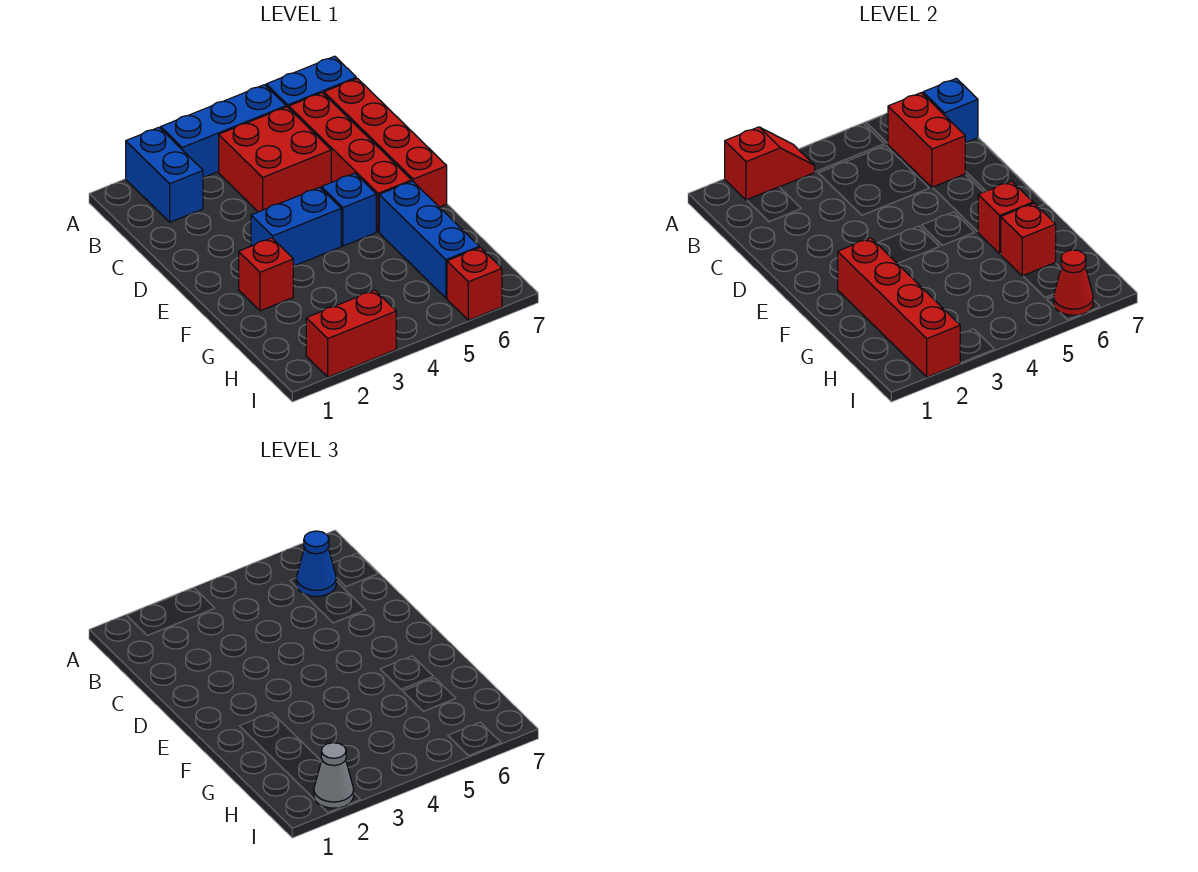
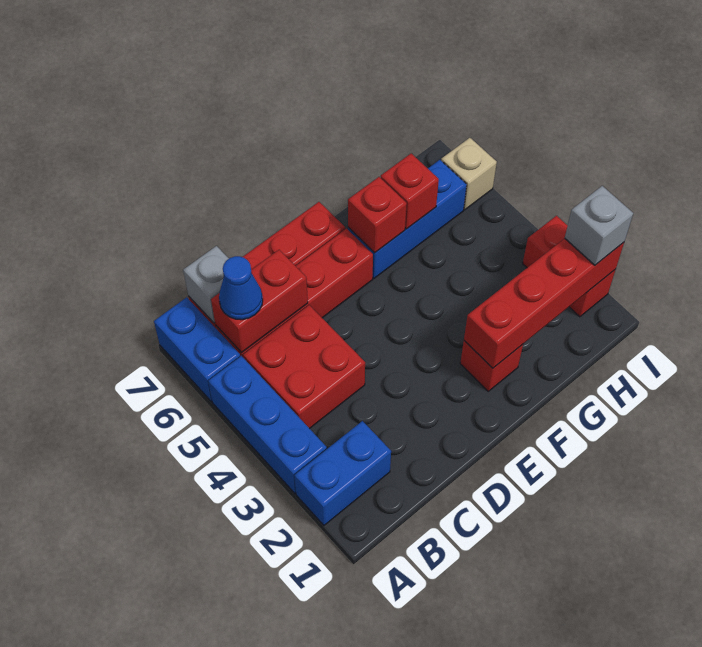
red slope A2:A3 level 2 top 2 -> none
blue brick B7 level 2 -> grey brick B7 level 2
blue brick E3:E4 level 1 -> none
blue brick E5 level 1 -> none
grey cone I2 level 3 -> grey brick I2 level 3
red brick I6 level 1 -> tan brick I6 level 1
red cone I6 level 2 -> none

